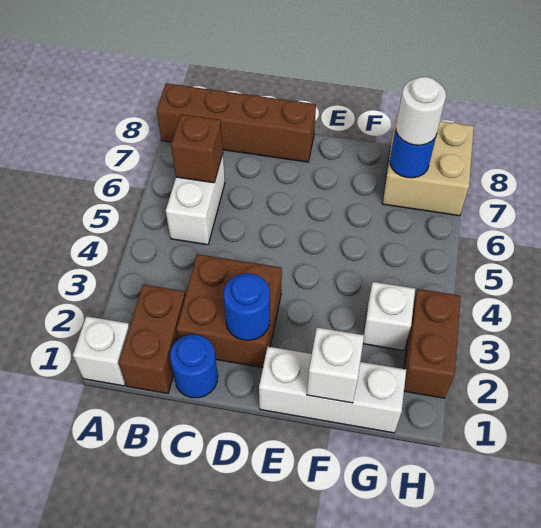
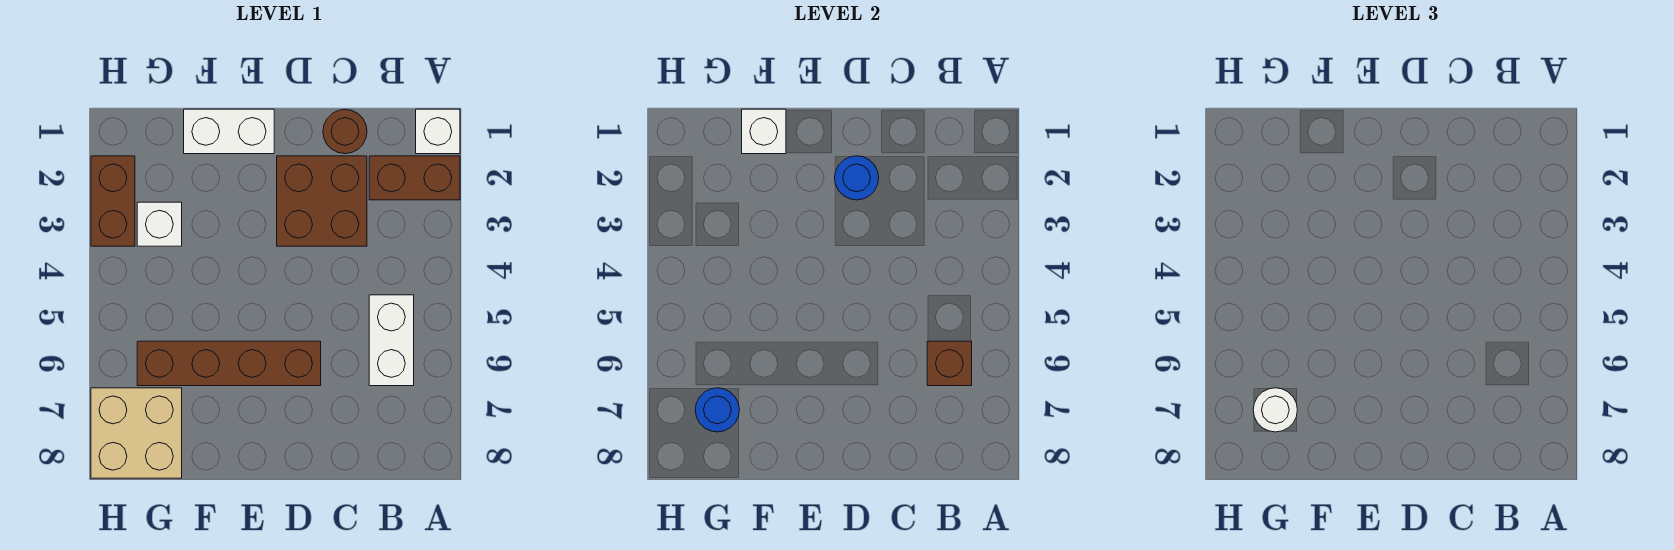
brown brick A8:D8 level 1 -> brown brick D6:G6 level 1
brown brick B1:B2 level 1 -> brown brick A2:B2 level 1
blue round brick C1 level 1 -> brown round brick C1 level 1
white brick E1:G1 level 1 -> white brick E1:F1 level 1

